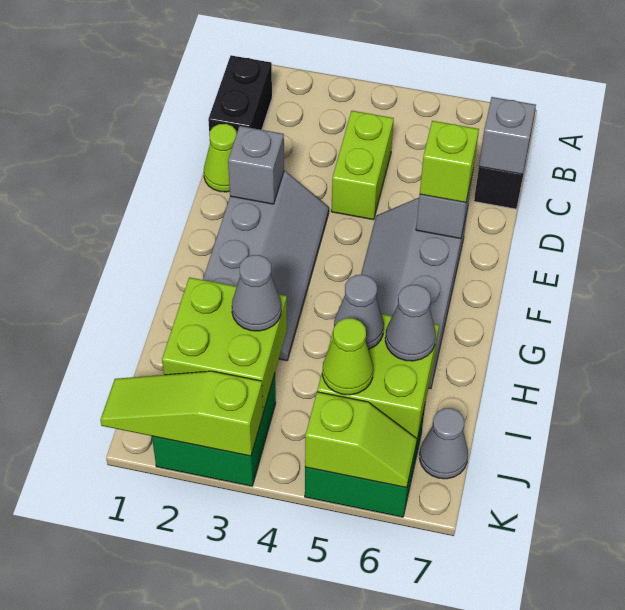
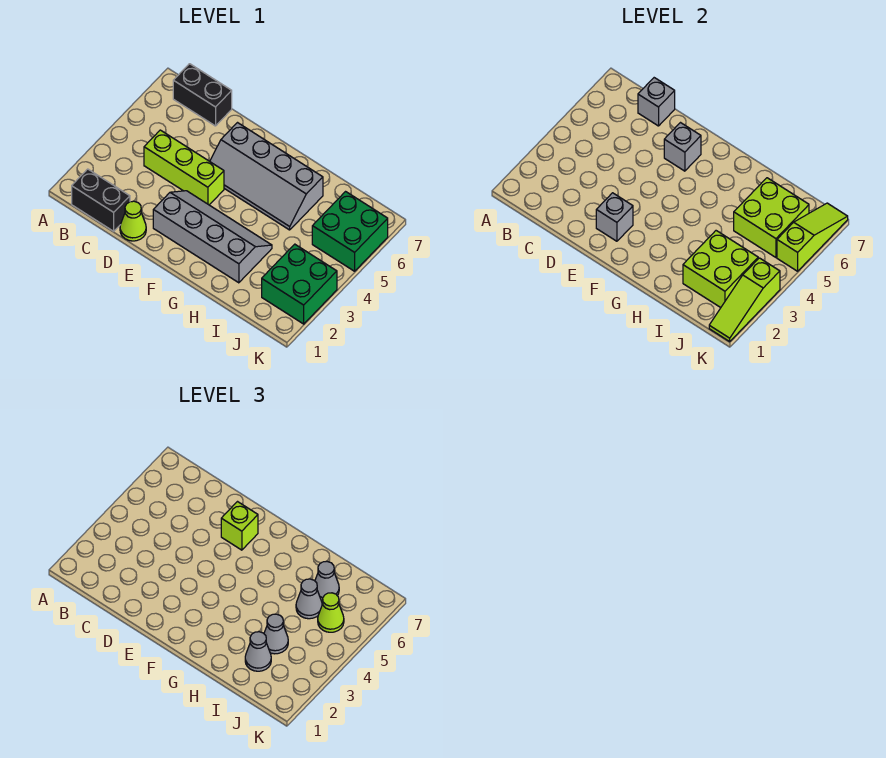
lime brick C4:D4 level 1 -> lime brick C4:E4 level 1
grey cone J7 level 1 -> grey cone I2 level 3
lime slope K5:K6 level 2 top 5 -> lime slope K5:K7 level 2 top 5

